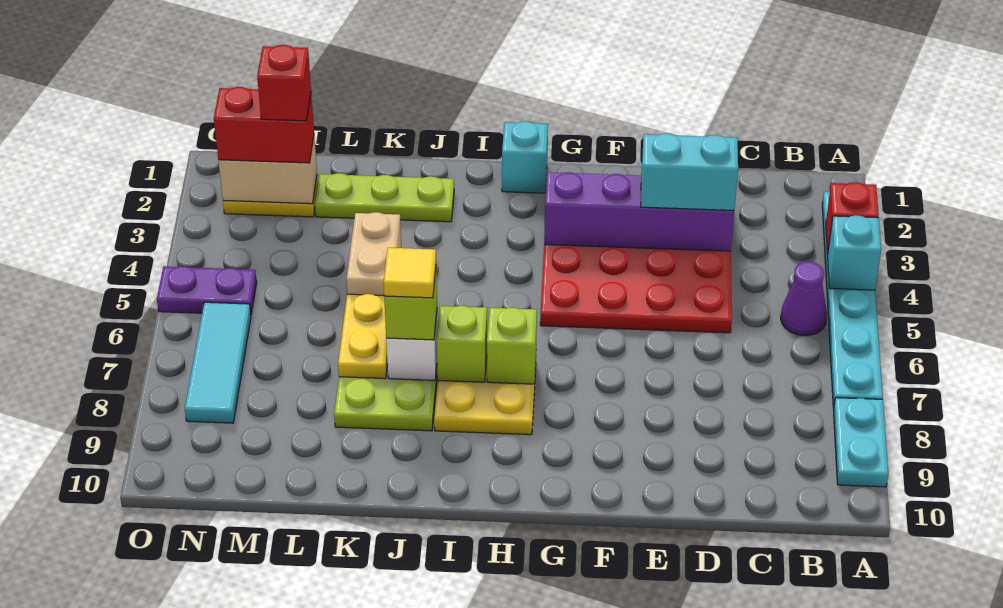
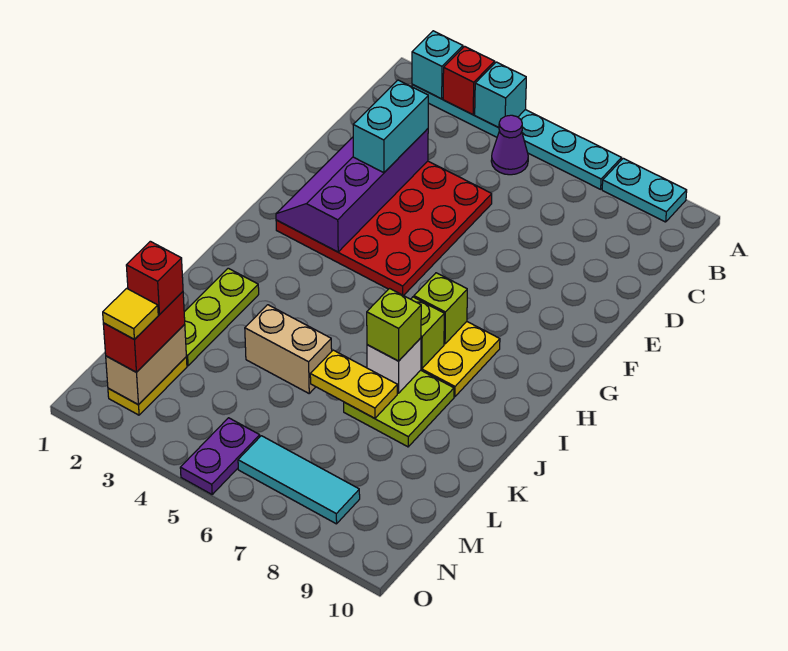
cyan brick H1 level 1 -> cyan brick A2 level 2
yellow tile J7 level 4 -> yellow tile N2 level 4

